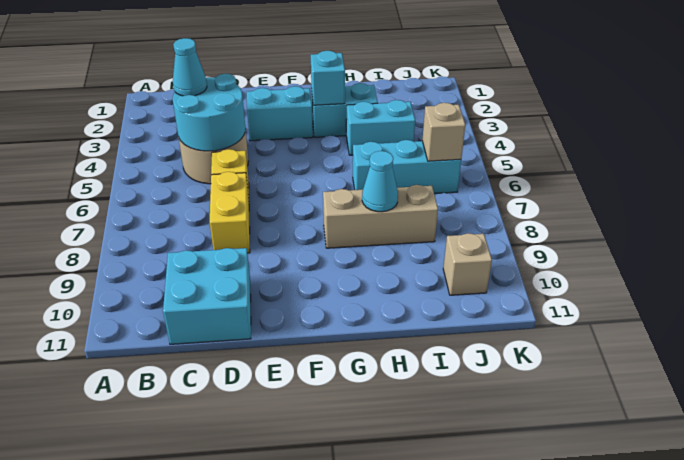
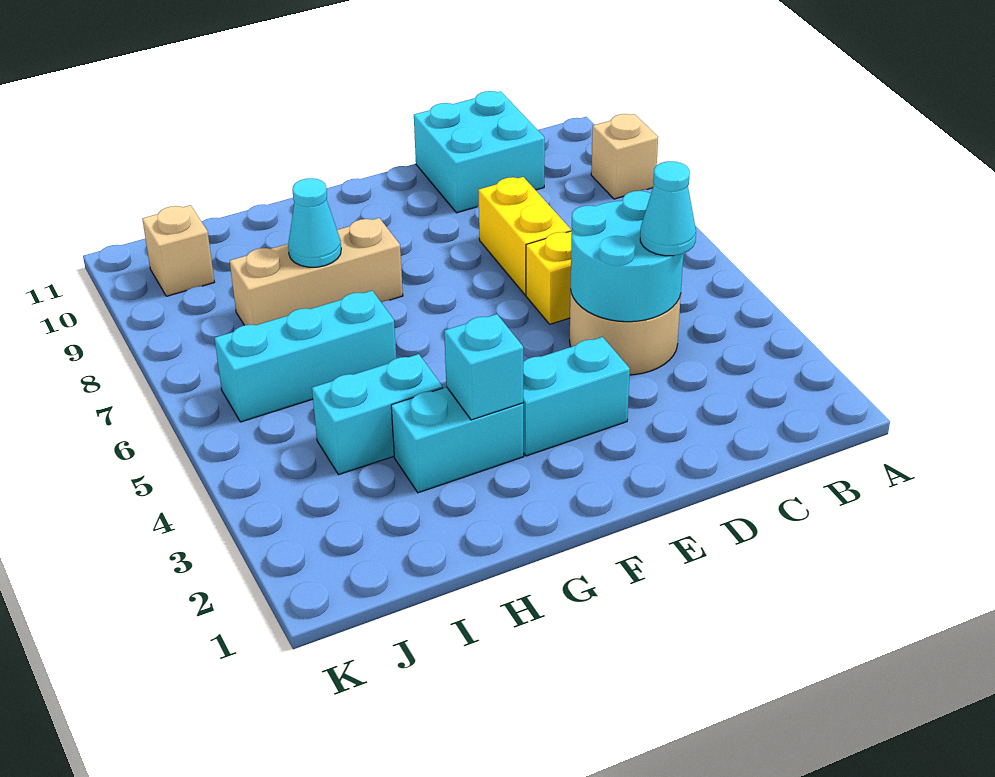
tan brick J6 level 2 -> tan brick A9 level 1

